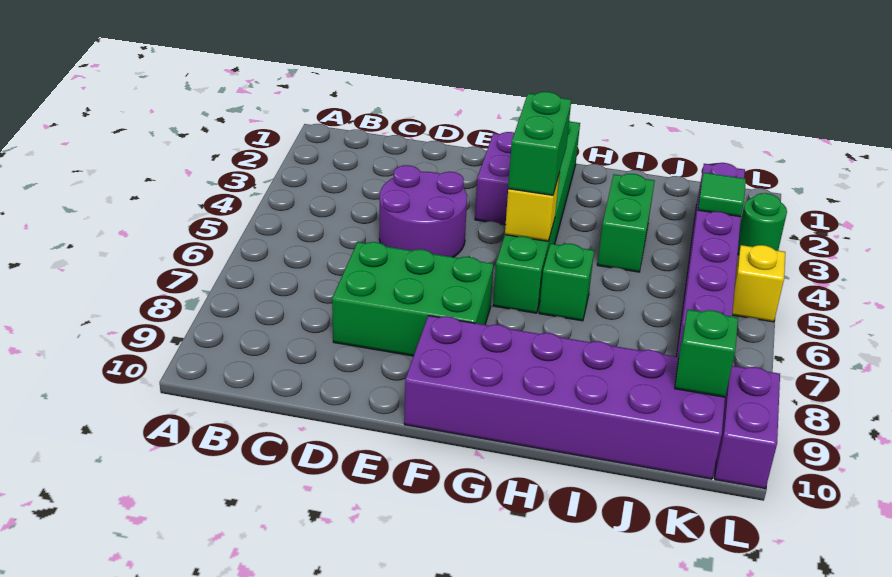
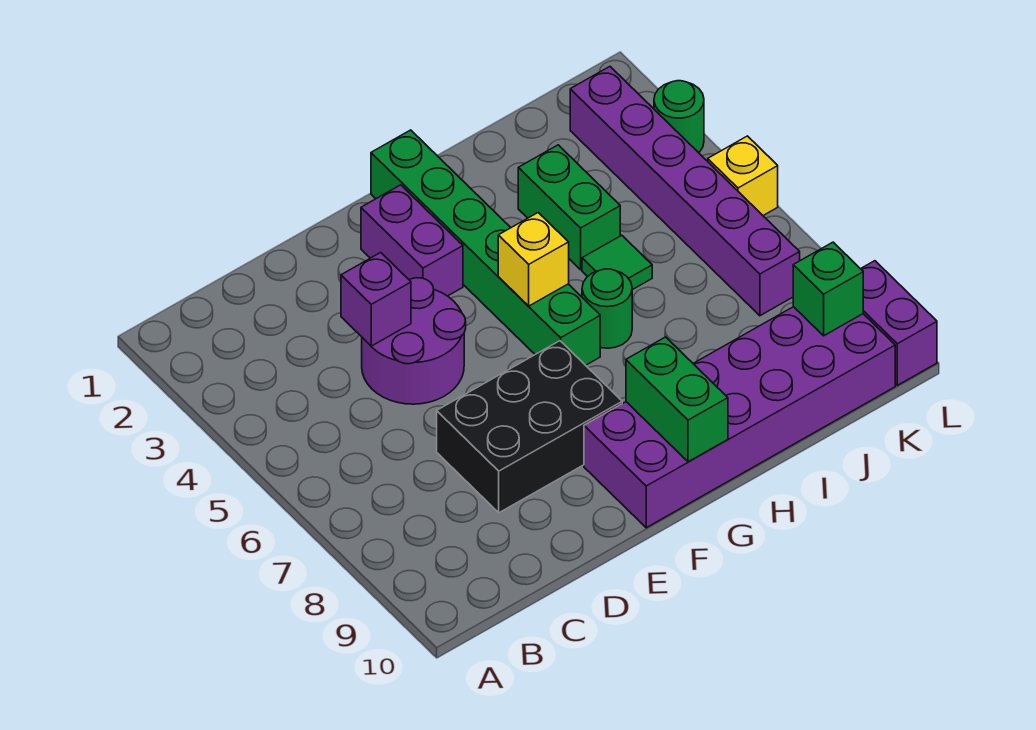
none -> purple brick D4 level 2
green brick D7:F8 level 1 -> black brick D7:F8 level 1
green brick G4:G5 level 3 -> green brick G9:G10 level 2
green brick H6 level 1 -> green round brick H6 level 1
green tile K3 level 2 -> green tile I5 level 1

